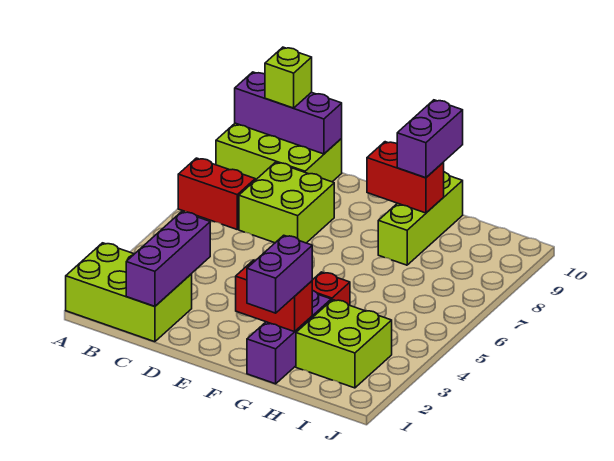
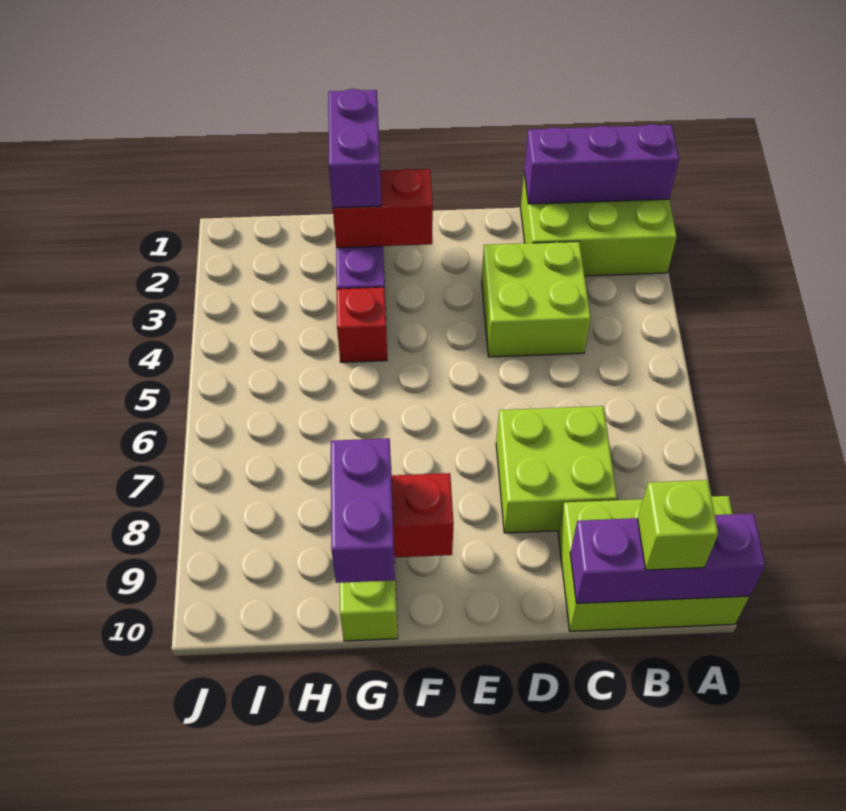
red brick A7:B7 level 1 -> none
purple brick C1:C3 level 2 -> purple brick A1:C1 level 2
lime brick H2:I3 level 1 -> lime brick C3:D4 level 1

